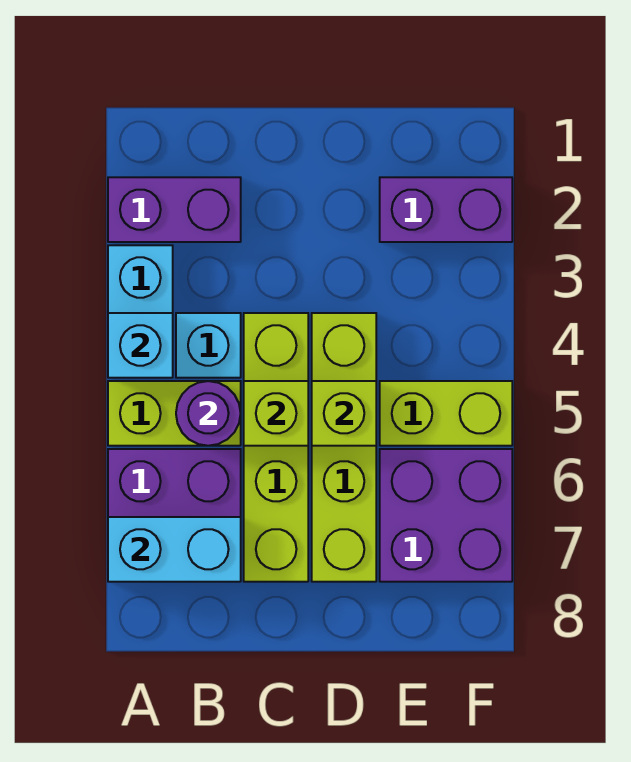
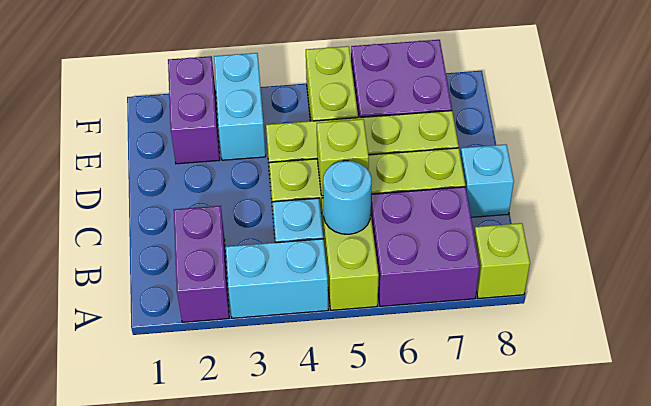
cyan brick A4 level 2 -> cyan brick C8 level 1
cyan brick A7:B7 level 2 -> cyan brick E3:F3 level 1
purple round brick B5 level 2 -> cyan round brick B5 level 2
lime brick D5 level 2 -> lime brick A8 level 1

